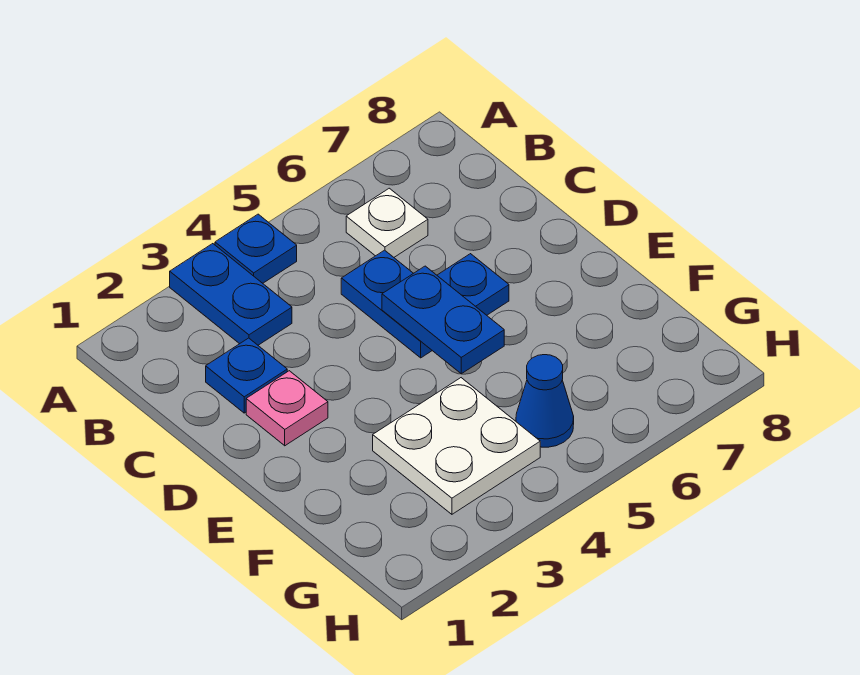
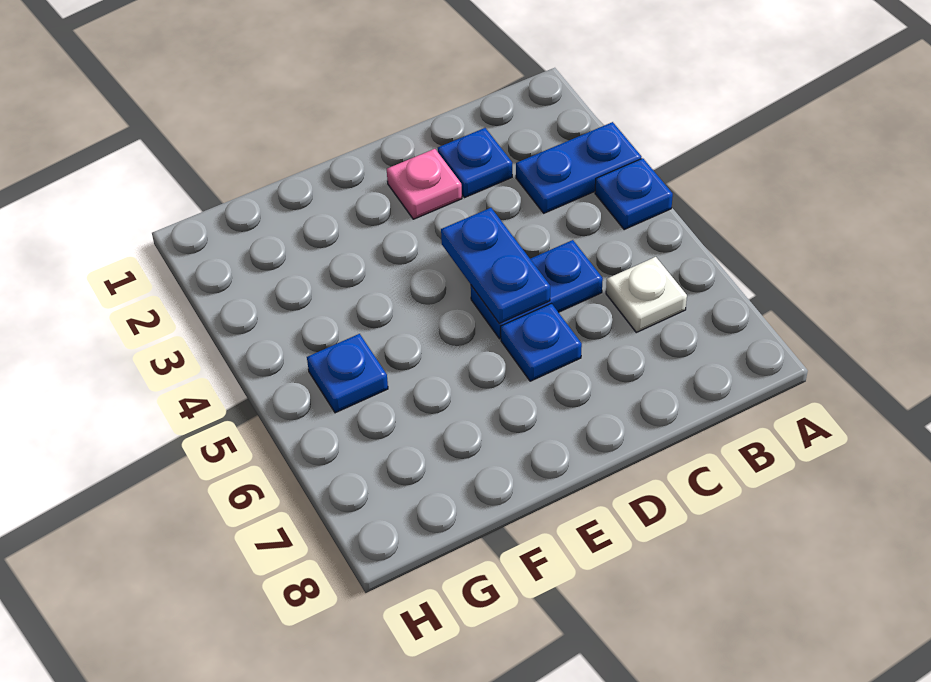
blue plate D5:E5 level 2 -> blue plate D4:D5 level 2
white plate F3:G4 level 1 -> none
blue cone G5 level 1 -> blue plate G5 level 1

